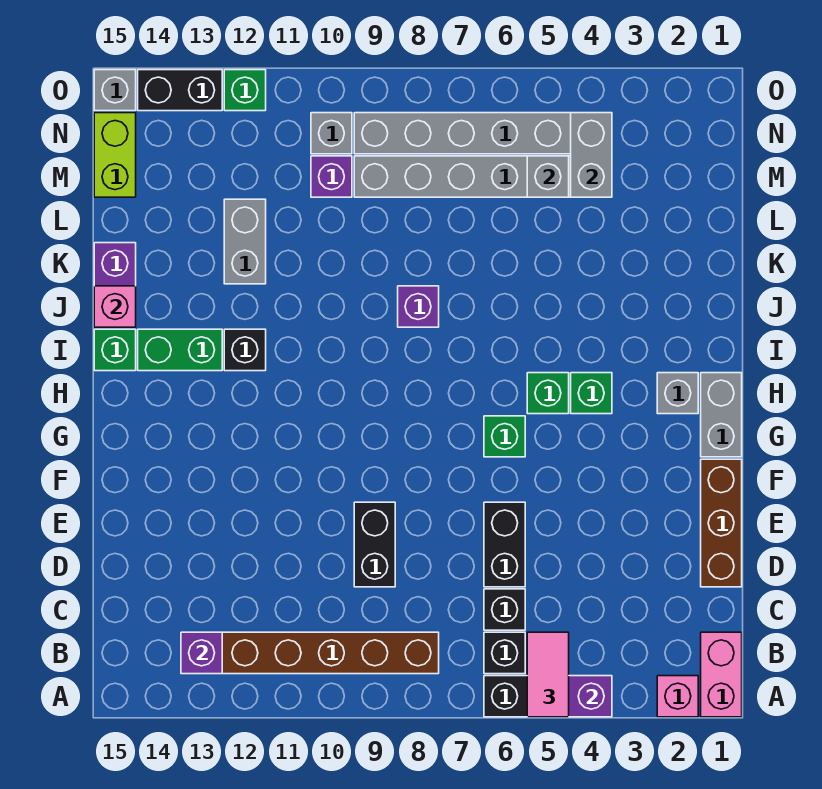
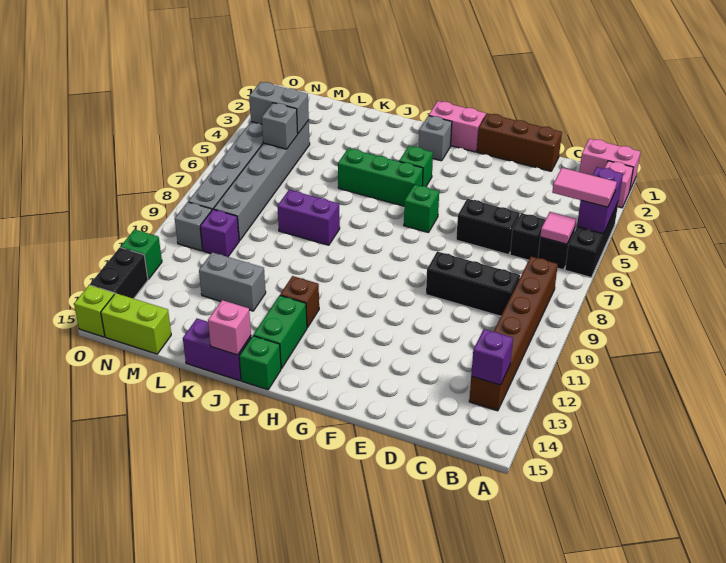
none -> pink tile B6 level 2
black brick D9:E9 level 1 -> black brick C9:E9 level 1
grey brick G1:H1 level 1 -> pink brick G1:H1 level 1
green brick H5 level 1 -> green brick H5:J5 level 1
black brick I12 level 1 -> brown brick I12 level 1
purple brick J8 level 1 -> purple brick J8:K8 level 1
grey brick O15 level 1 -> lime brick O15 level 1

